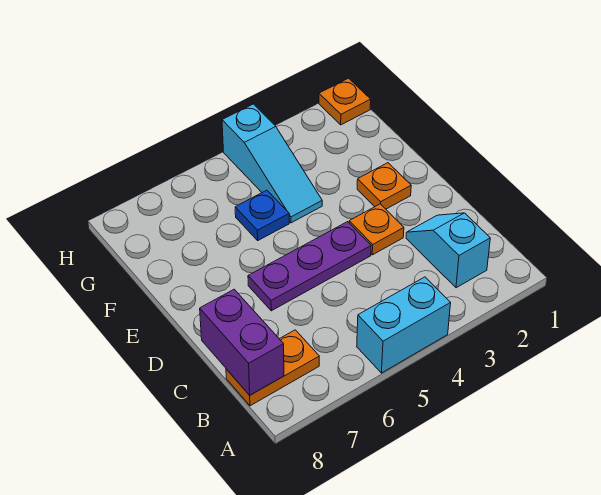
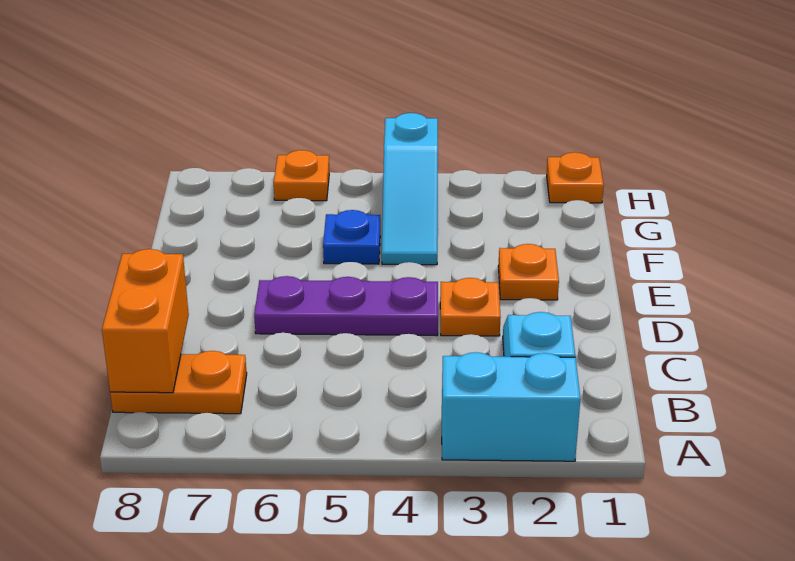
cyan brick A4:A5 level 1 -> cyan brick A2:A3 level 1
purple brick B8:C8 level 2 -> orange brick B8:C8 level 2
none -> orange plate H6 level 1

